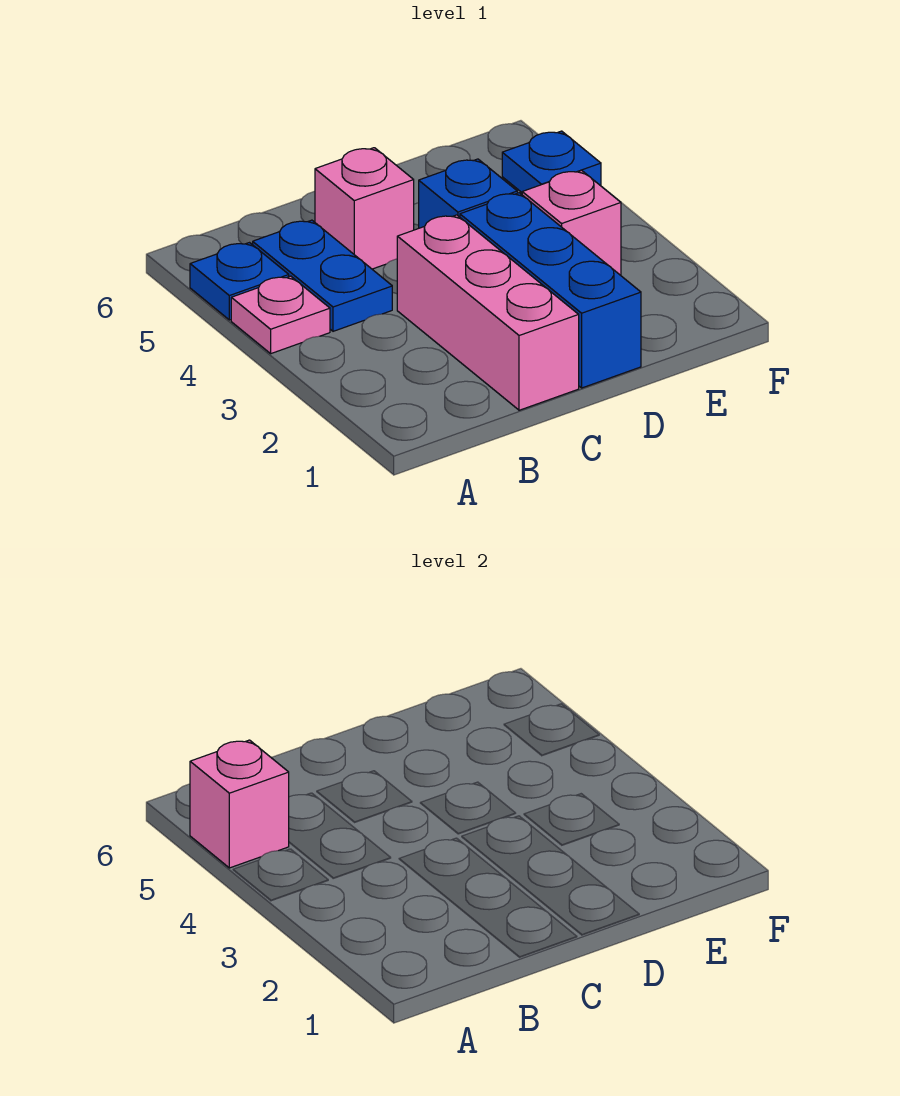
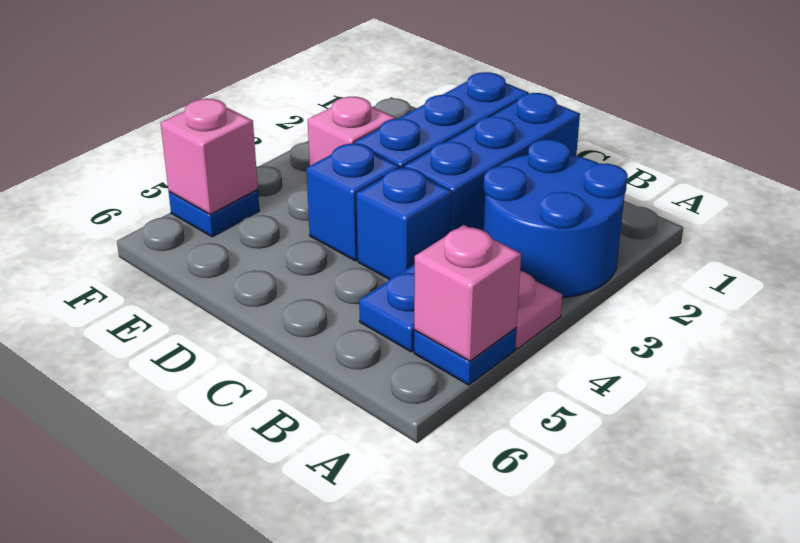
none -> blue round brick A2:B3 level 1
pink brick C1:C3 level 1 -> blue brick C1:C3 level 1
none -> blue brick C4 level 1
pink brick C5 level 1 -> pink brick F5 level 2

